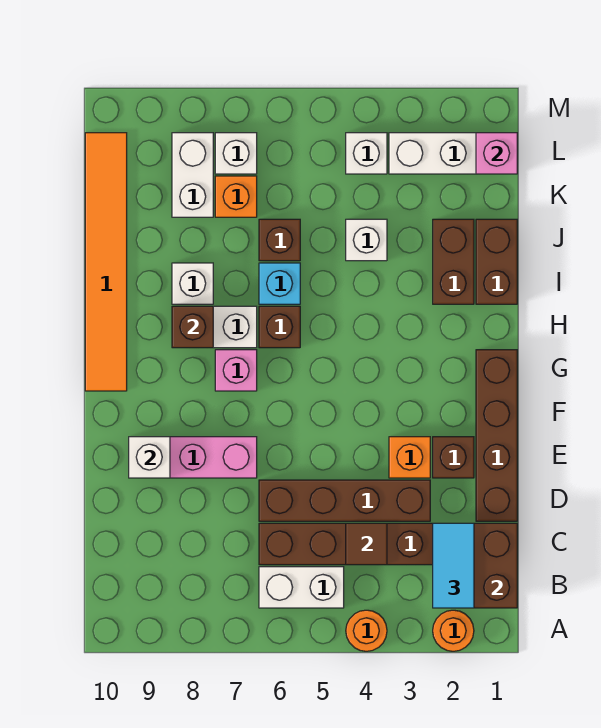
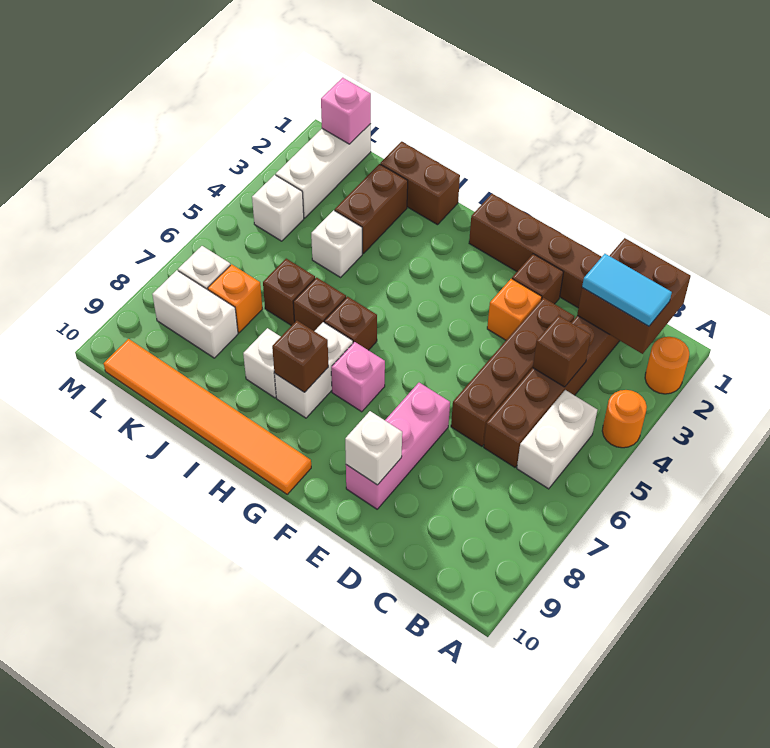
brown tile C4 level 2 -> brown brick C4 level 2
brown brick I2:J2 level 1 -> brown brick J2:J3 level 1
cyan brick I6 level 1 -> brown brick I6 level 1

